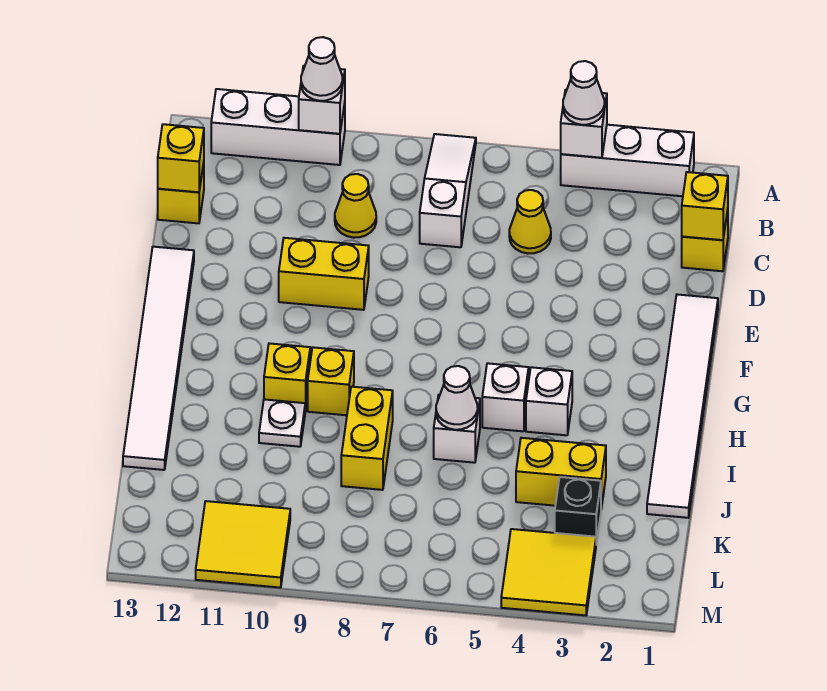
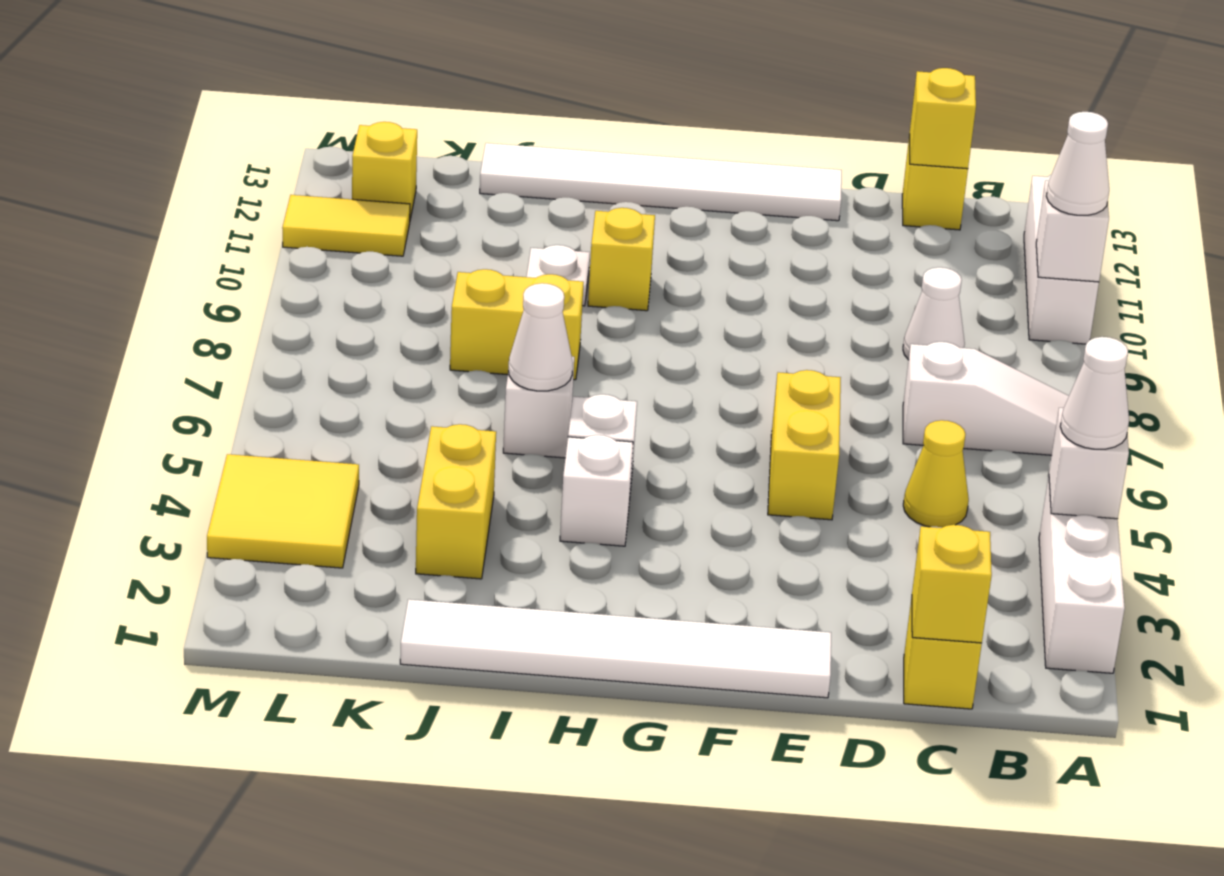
yellow cone C9 level 1 -> white cone C9 level 1
yellow brick E9:E10 level 1 -> yellow brick E5:E6 level 1
yellow brick H9 level 1 -> yellow brick L12 level 1
black brick K3 level 1 -> none
yellow tile L10:M11 level 1 -> yellow tile L11:M11 level 1

